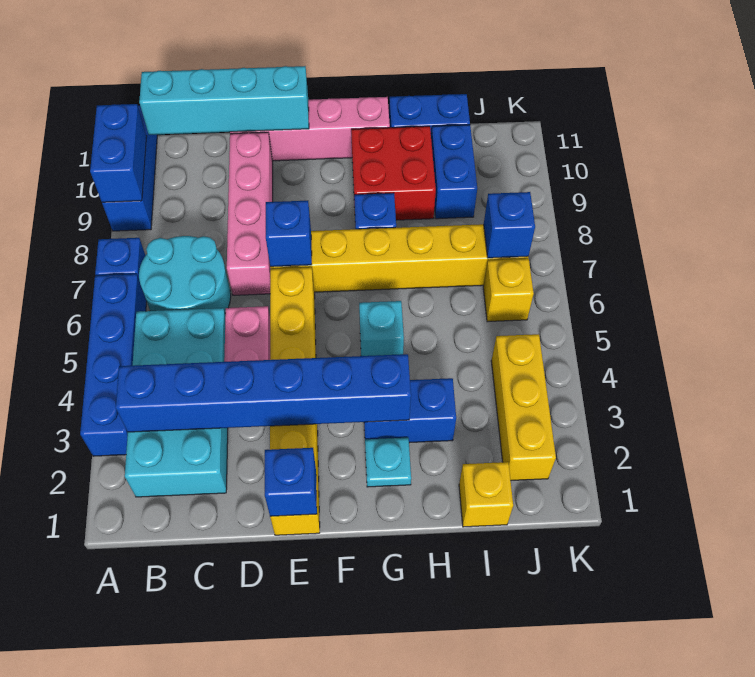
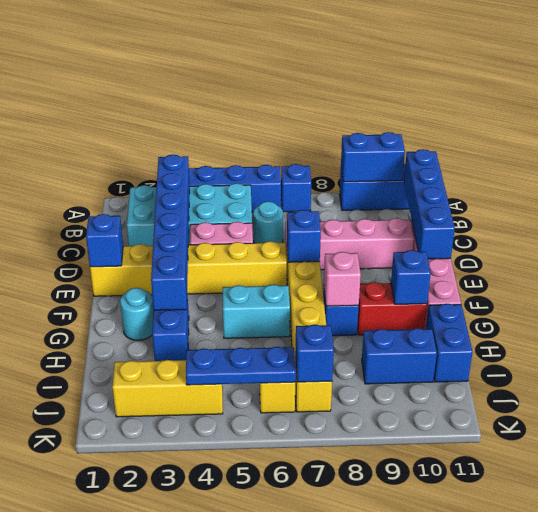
cyan round brick B6:C7 level 1 -> cyan round brick C6 level 1
cyan brick B11:E11 level 2 -> blue brick B11:E11 level 2
cyan plate G2 level 1 -> cyan round brick G2 level 1
cyan brick G5 level 1 -> cyan brick G5:G6 level 1
none -> pink brick G8 level 2
red brick G9:H10 level 1 -> red brick G9:G10 level 1
none -> blue brick G10 level 2
yellow brick I1 level 1 -> none
none -> blue plate J4:J6 level 2

